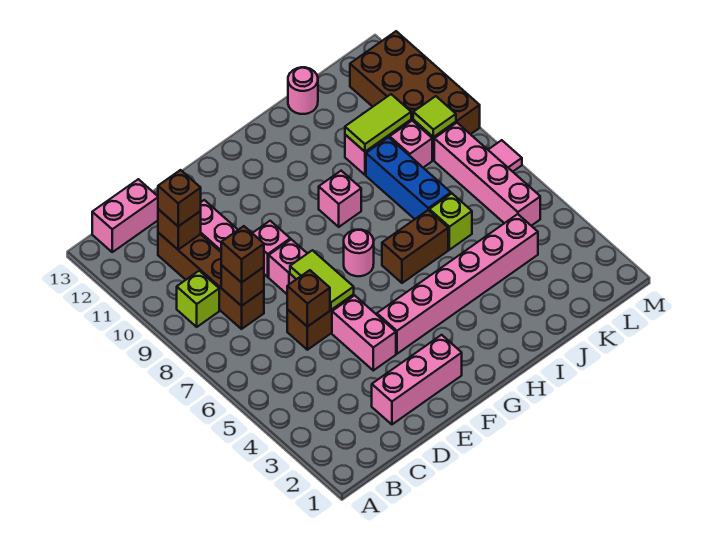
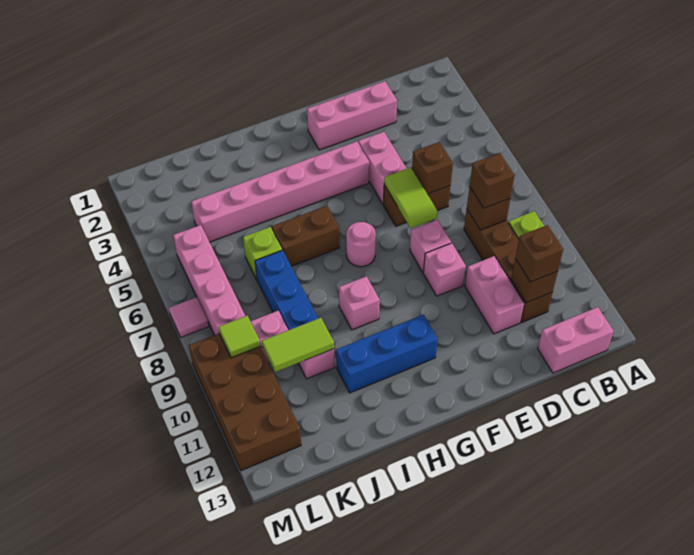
none -> blue brick G11:I11 level 1
pink round brick J13 level 1 -> none

